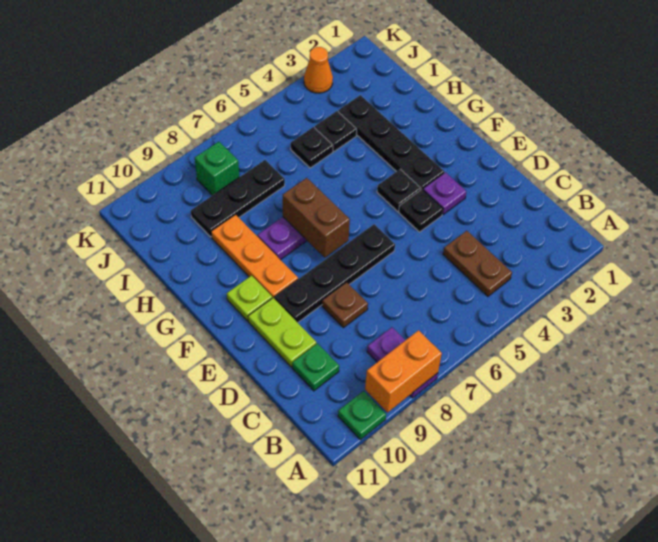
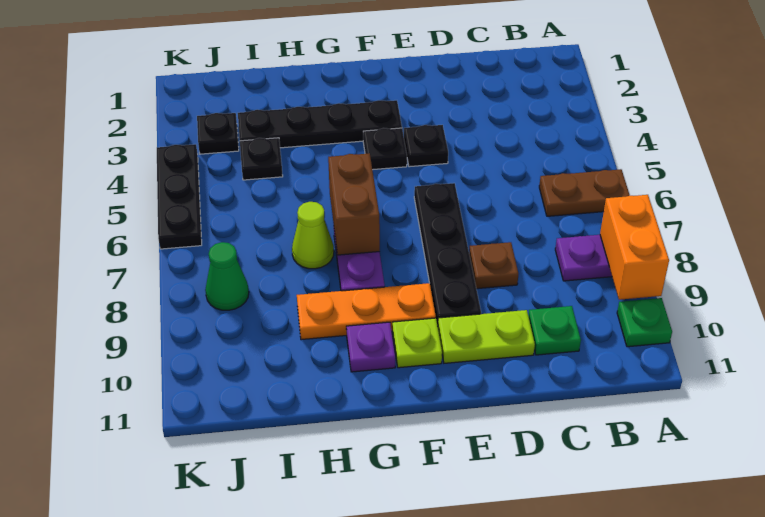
brown plate B4:C4 level 1 -> brown plate A6:B6 level 1
purple plate E3 level 1 -> purple plate G10 level 1
brown brick F7:G7 level 2 -> brown brick G6:G7 level 2
none -> lime cone H7 level 1
black plate I5 level 1 -> black plate J3 level 1
black plate I7:I9 level 1 -> black plate K4:K6 level 1
green brick J8 level 1 -> green cone J8 level 1
orange cone K3 level 1 -> none

